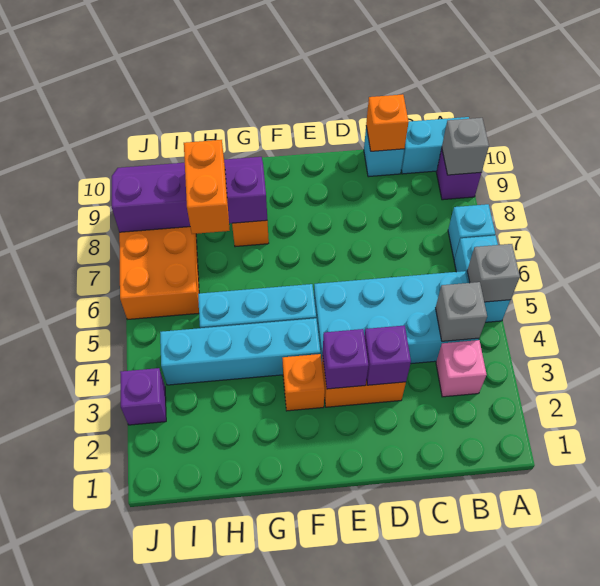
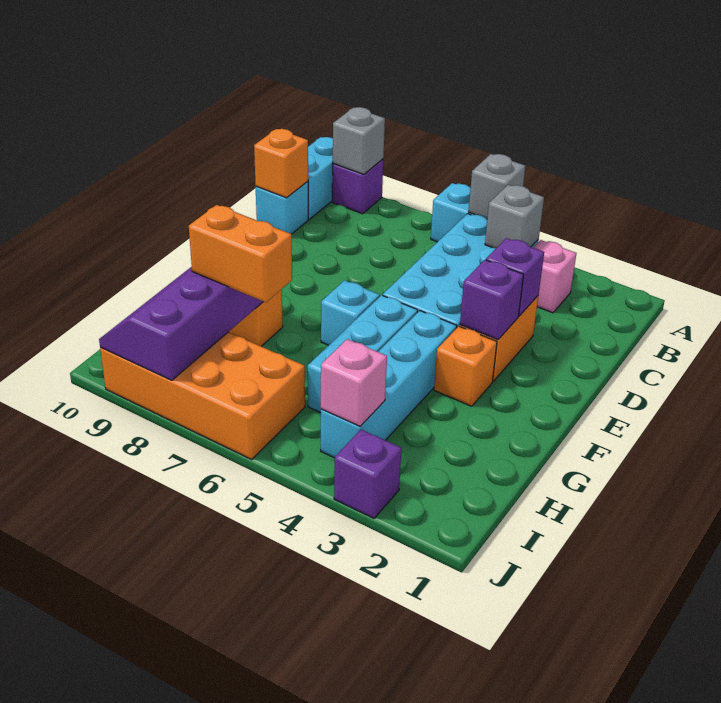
cyan brick A7 level 1 -> cyan brick F6 level 1
none -> pink brick I4 level 2

